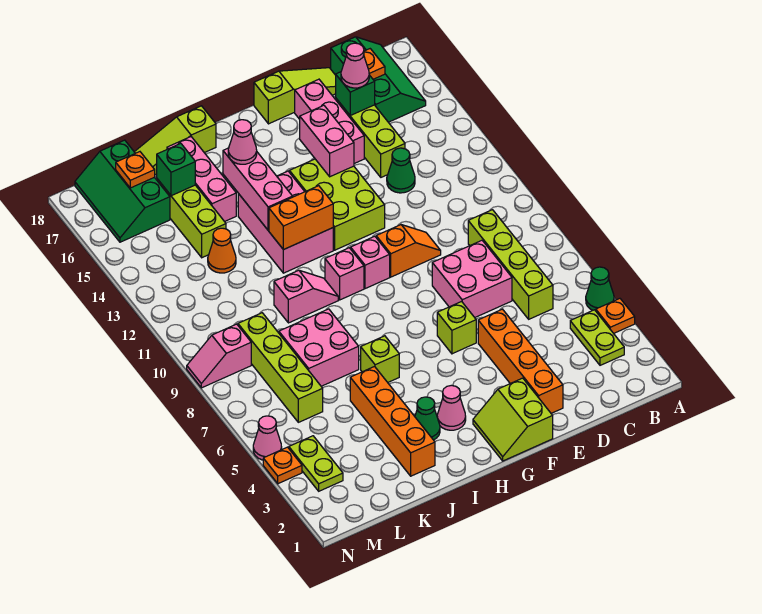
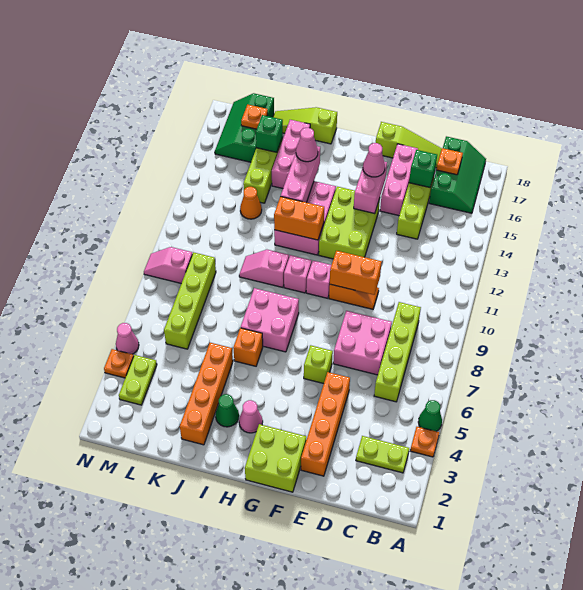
lime plate B3:B4 level 1 -> lime plate B3:C3 level 1
green cone D13 level 1 -> none
pink cone D16 level 3 -> pink cone F15 level 3
none -> orange brick E10:F10 level 2
lime slope F1:G2 level 1 top F -> lime brick F1:G2 level 1
lime brick I6 level 1 -> orange brick I6 level 1
pink slope I10:J10 level 1 top J -> pink slope I10:J10 level 1 top I
pink brick J7:K8 level 1 -> pink brick H7:I8 level 1

